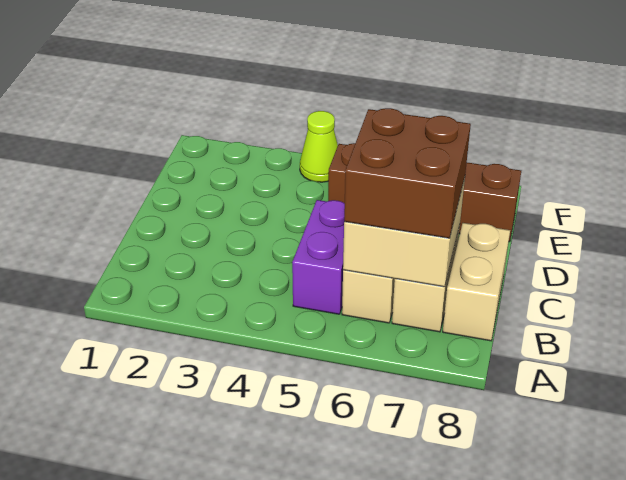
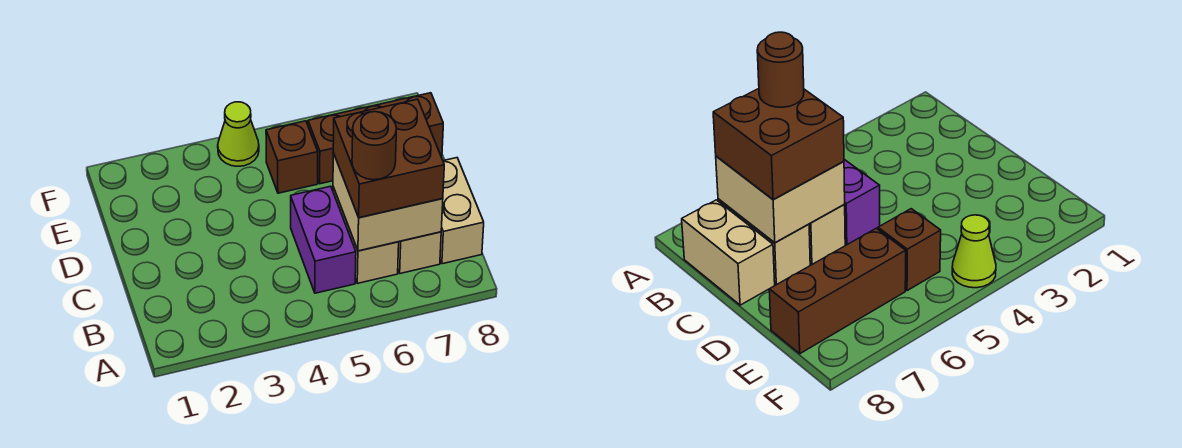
none -> brown round brick B6 level 4

